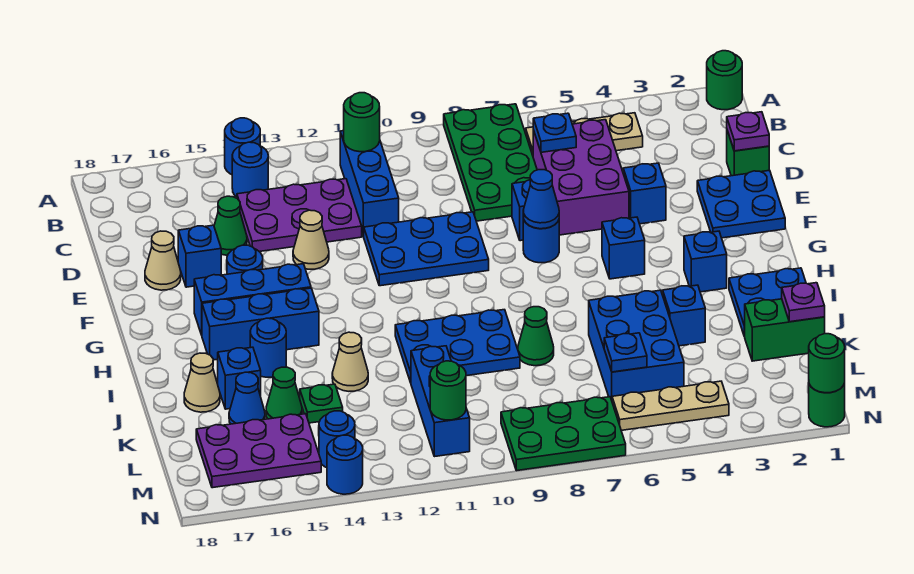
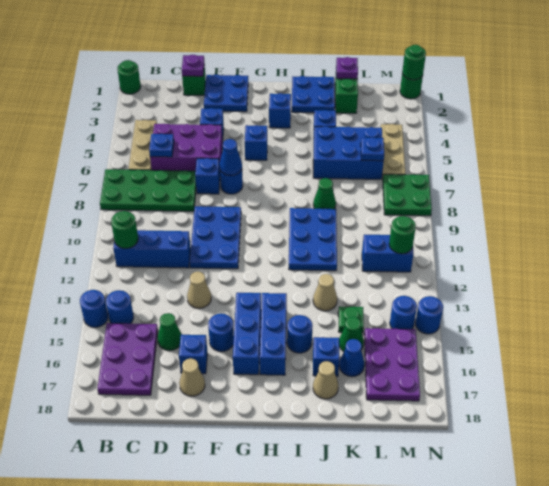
purple plate C12:D14 level 1 -> purple plate B15:C17 level 1
blue brick K11:M11 level 1 -> blue brick L11:M11 level 1
green plate M7:N9 level 1 -> green plate M7:N8 level 1

